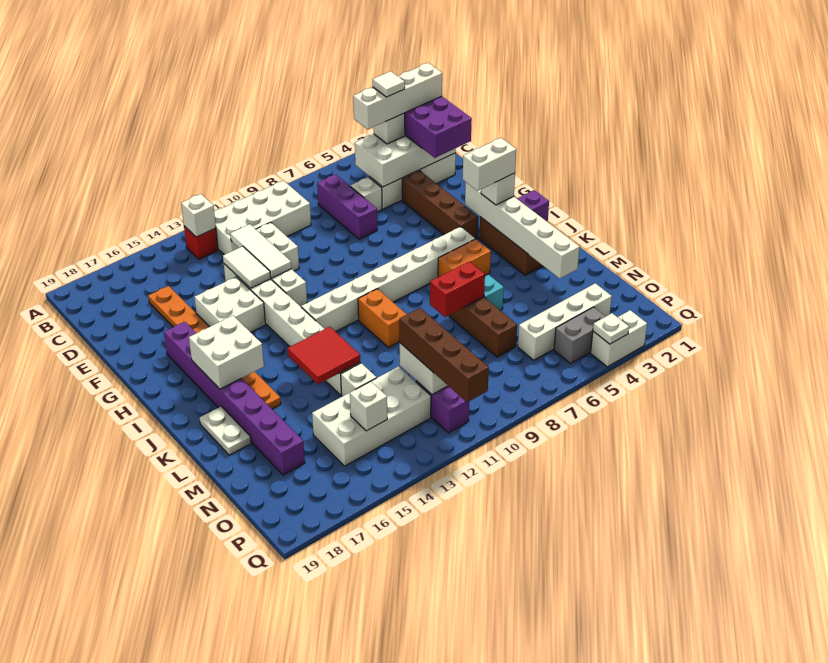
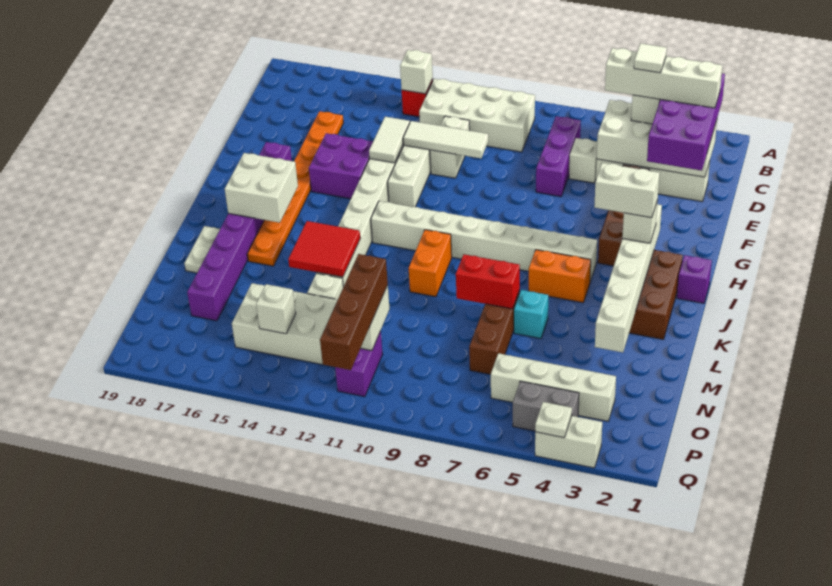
white tile D12:F12 level 2 -> white tile E10:E12 level 2
white brick F14:G15 level 1 -> purple brick F14:G15 level 1

